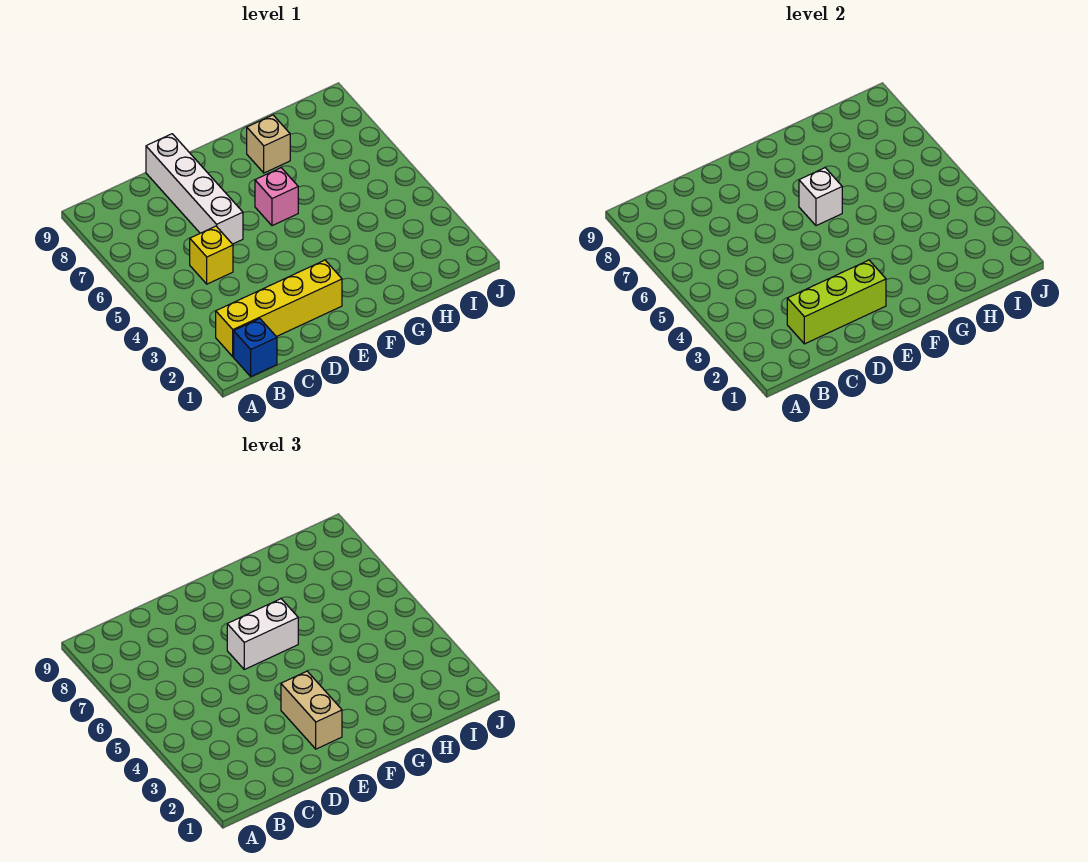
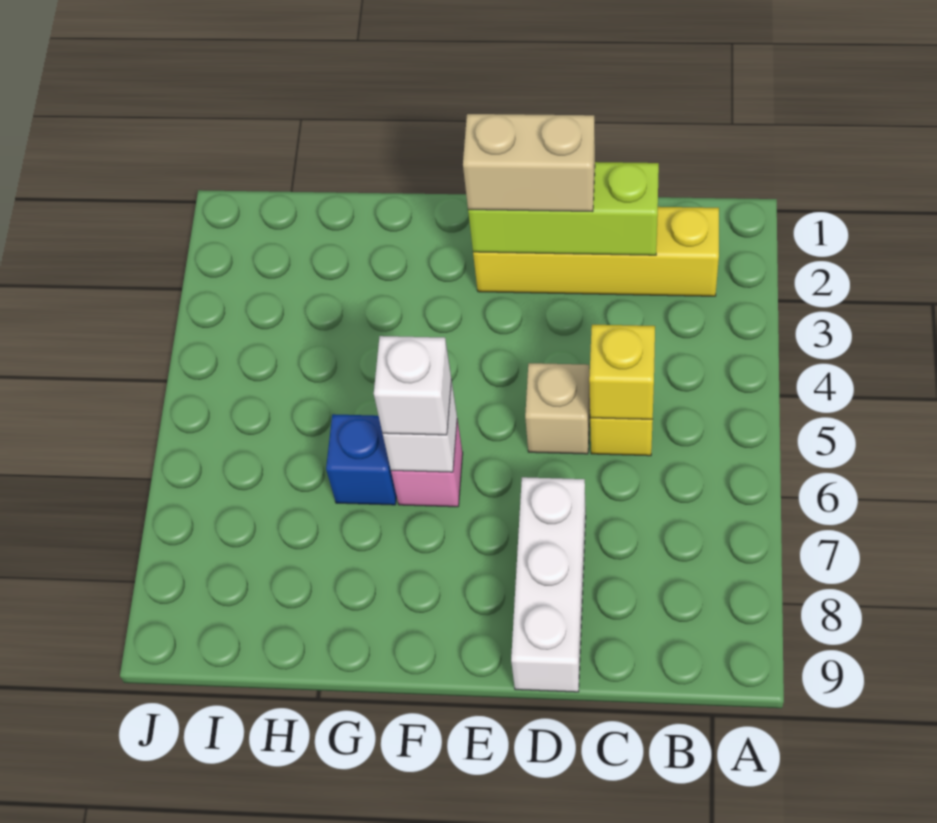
blue brick B1 level 1 -> blue brick G6 level 1
none -> yellow brick C5 level 2
white brick D6:D9 level 1 -> white brick D7:D9 level 1
tan brick E2:E3 level 3 -> tan brick D2:E2 level 3
white brick E6:F6 level 3 -> white brick F6 level 3
tan brick G8 level 1 -> tan brick D5 level 1

